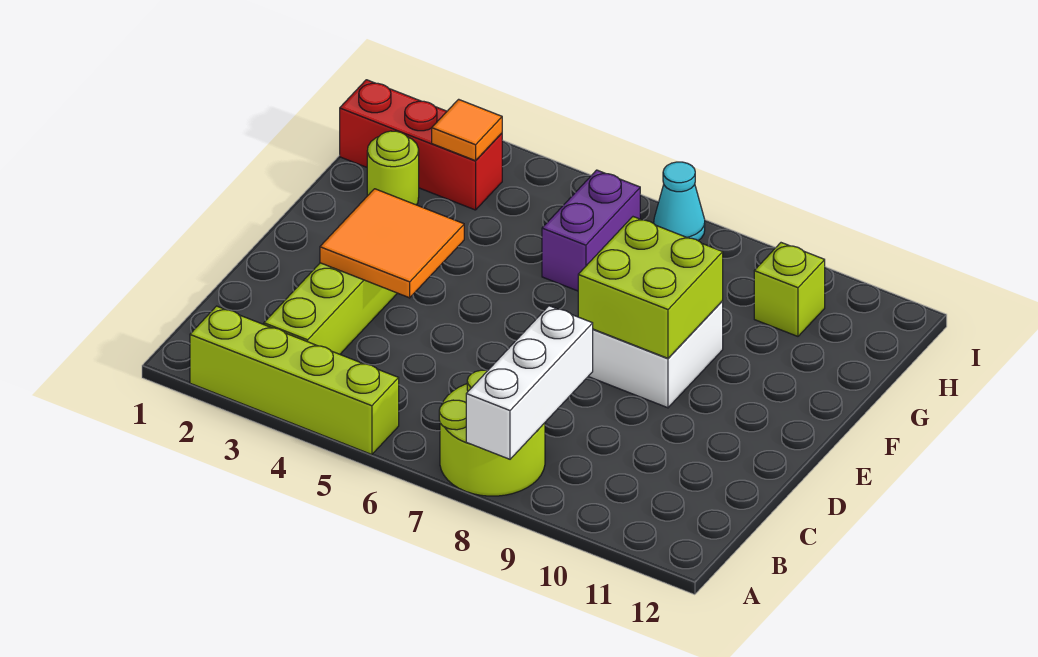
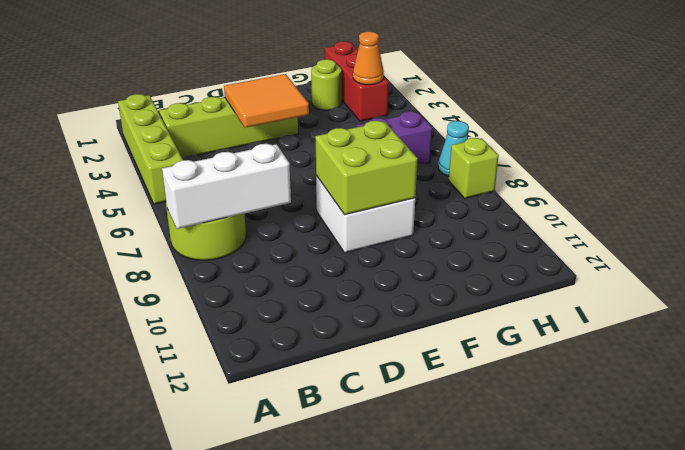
orange tile H3 level 2 -> orange cone H3 level 2
lime brick H10 level 1 -> lime brick I8 level 1

